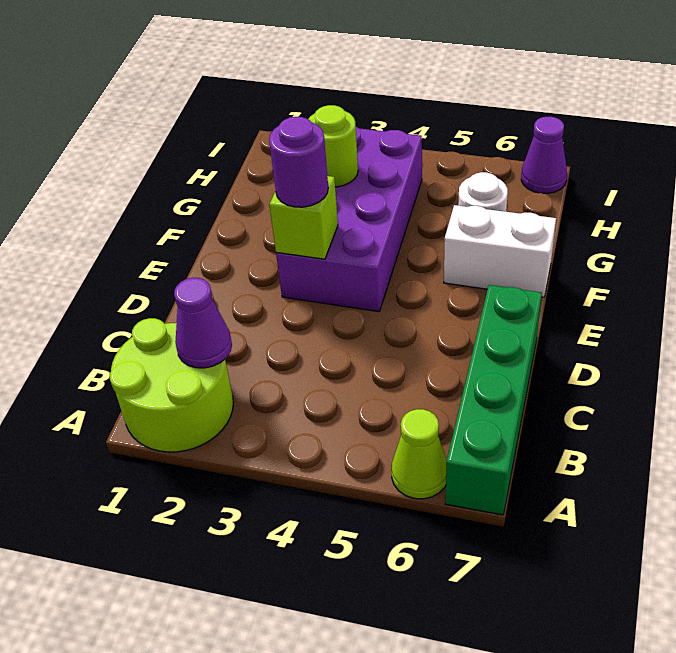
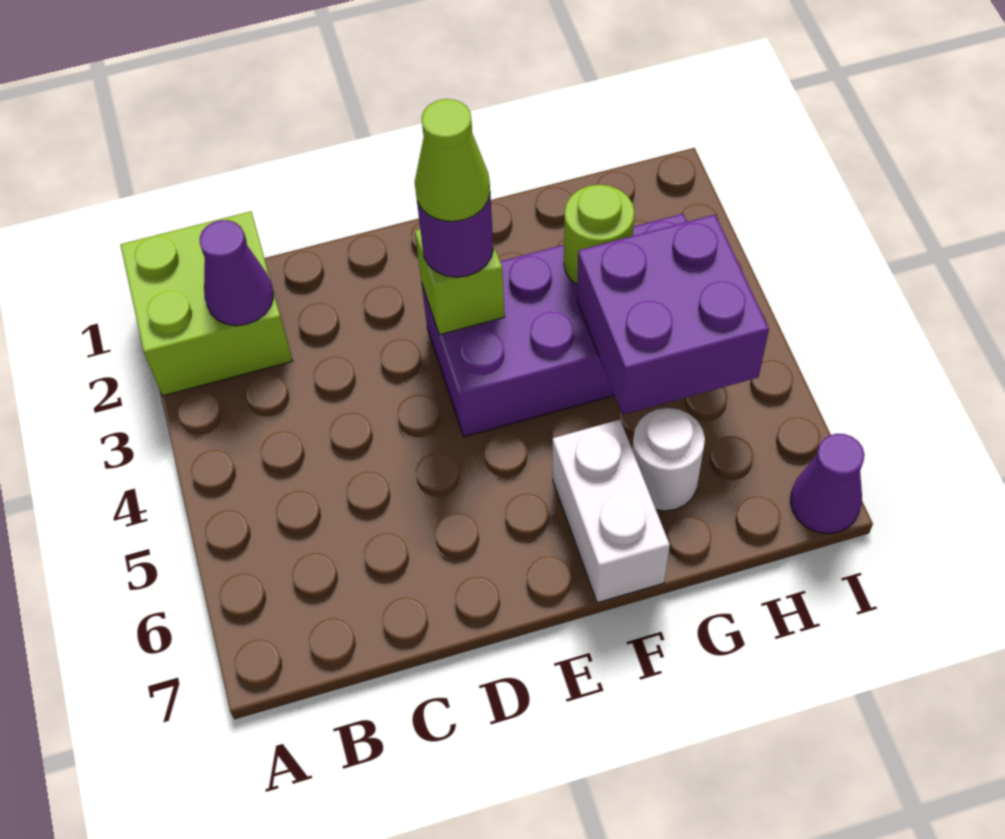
lime round brick A1:B2 level 1 -> lime brick A1:B2 level 1
lime cone A6 level 1 -> lime cone E3 level 4
green brick A7:D7 level 1 -> none
none -> purple brick G4:H5 level 2

